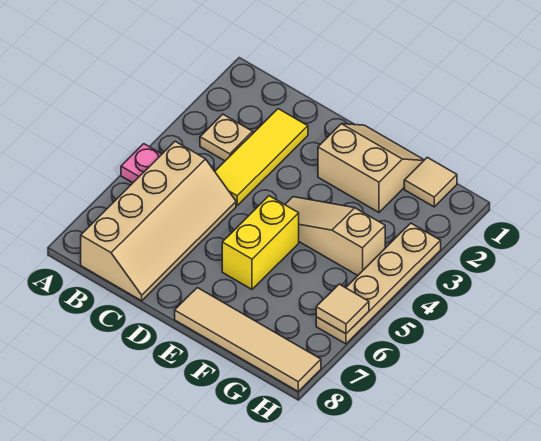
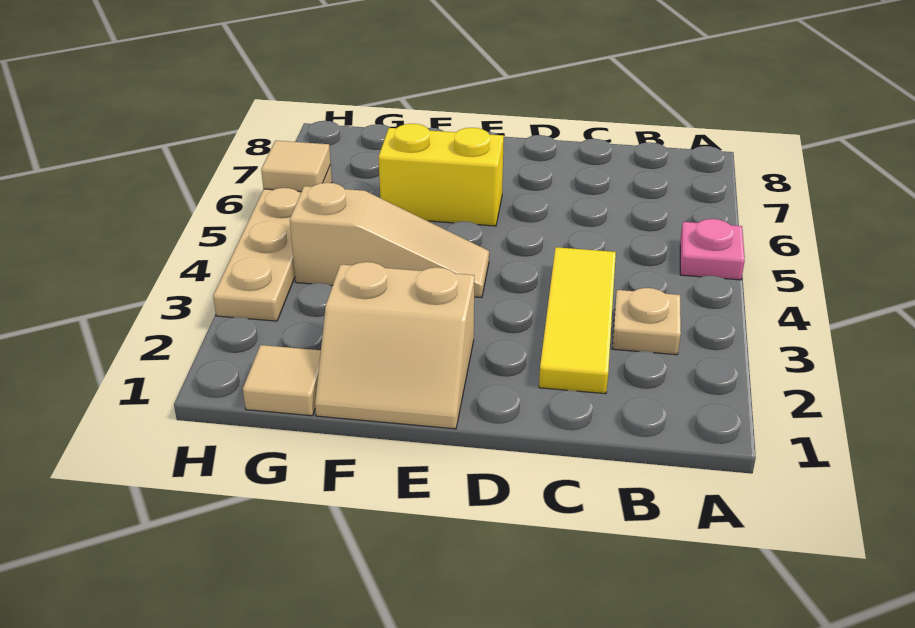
tan slope B5:C8 level 1 top B -> none
yellow brick E5:E6 level 1 -> yellow brick E6:F6 level 1
tan tile E8:H8 level 1 -> none

